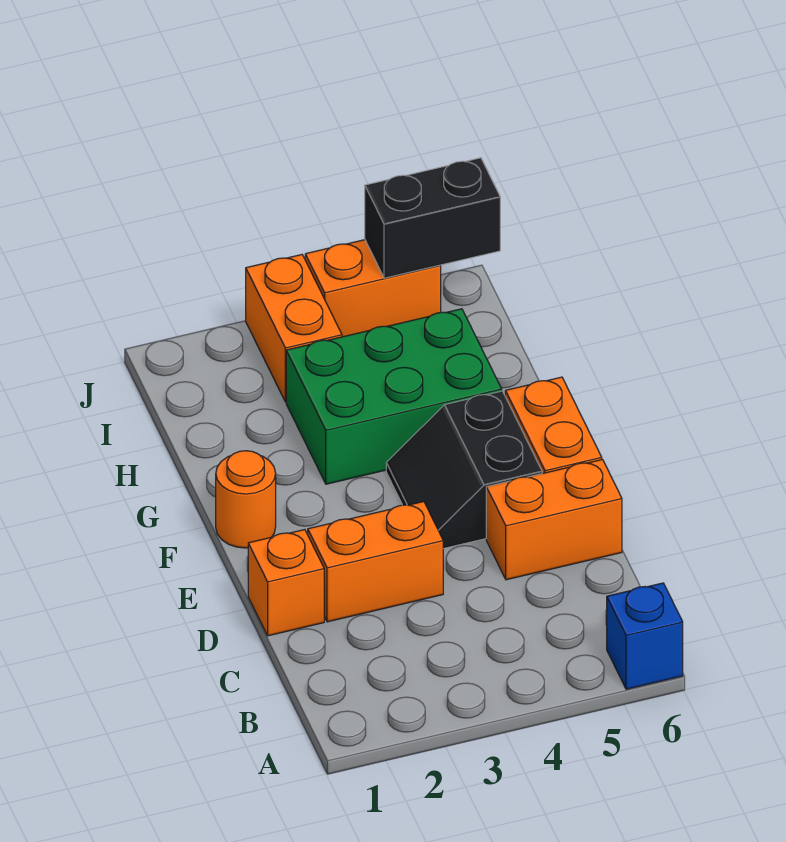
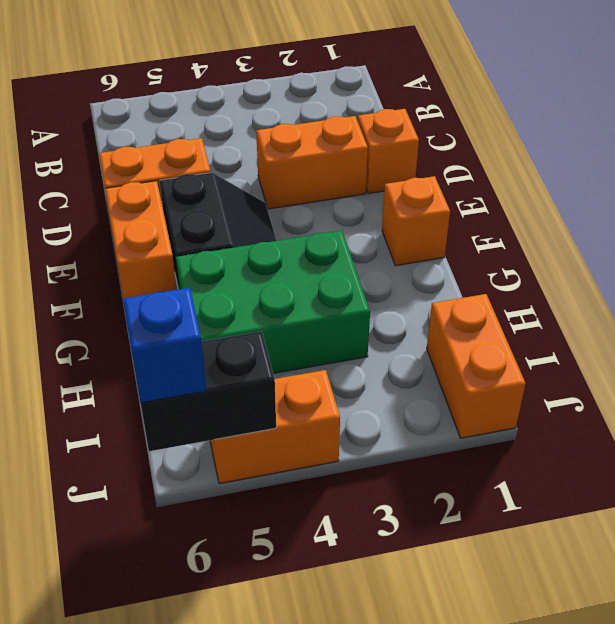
blue brick A6 level 1 -> blue brick J6 level 3
orange round brick F1 level 1 -> orange brick F1 level 1
orange brick I3:J3 level 1 -> orange brick I1:J1 level 1

